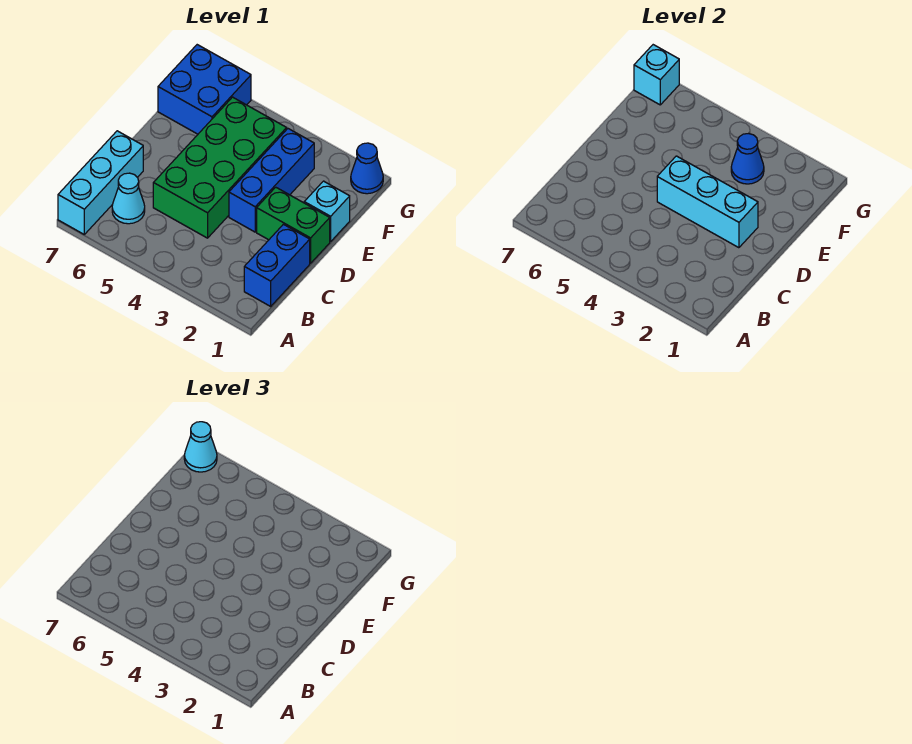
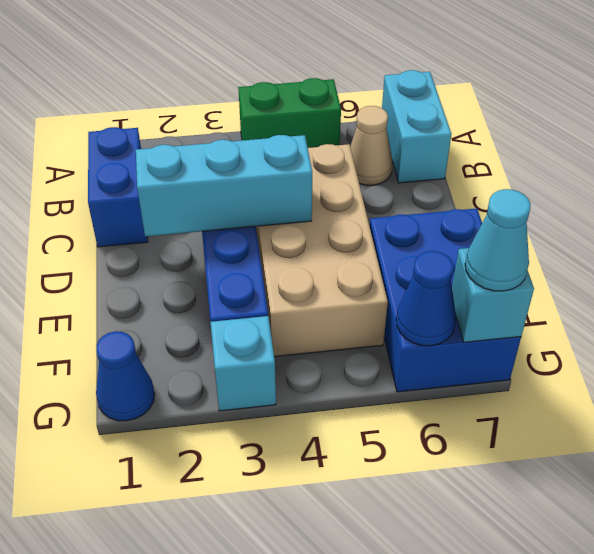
cyan brick A7:C7 level 1 -> cyan brick A7:B7 level 1
cyan cone B6 level 1 -> tan cone B6 level 1
green brick C4:F5 level 1 -> tan brick C4:F5 level 1
green brick D1:D2 level 1 -> green brick A4:A5 level 1
cyan brick E1 level 1 -> cyan brick G3 level 1
blue cone F3 level 2 -> blue cone G6 level 2
blue brick F6:G7 level 1 -> blue brick E6:G7 level 1

